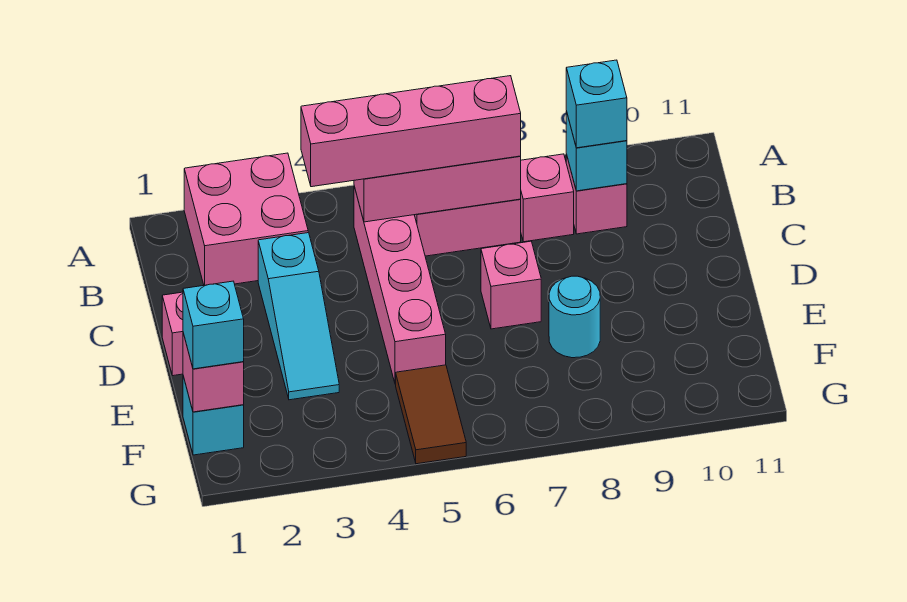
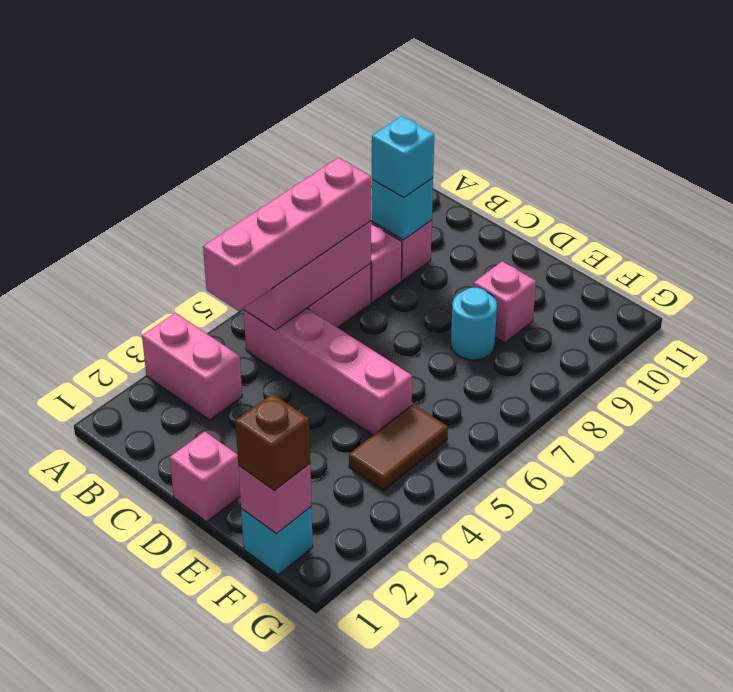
pink brick A2:B3 level 1 -> pink brick A3:B3 level 1
cyan slope C3:E3 level 1 top C -> none
pink brick D7 level 1 -> pink brick E9 level 1
cyan brick F1 level 3 -> brown brick F1 level 3
brown tile F5:G5 level 1 -> brown tile F4:F5 level 1

